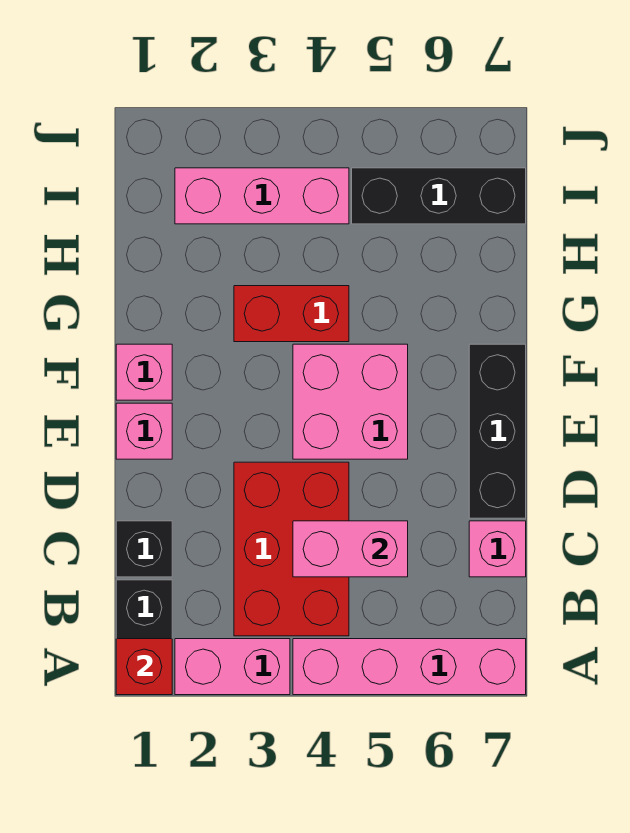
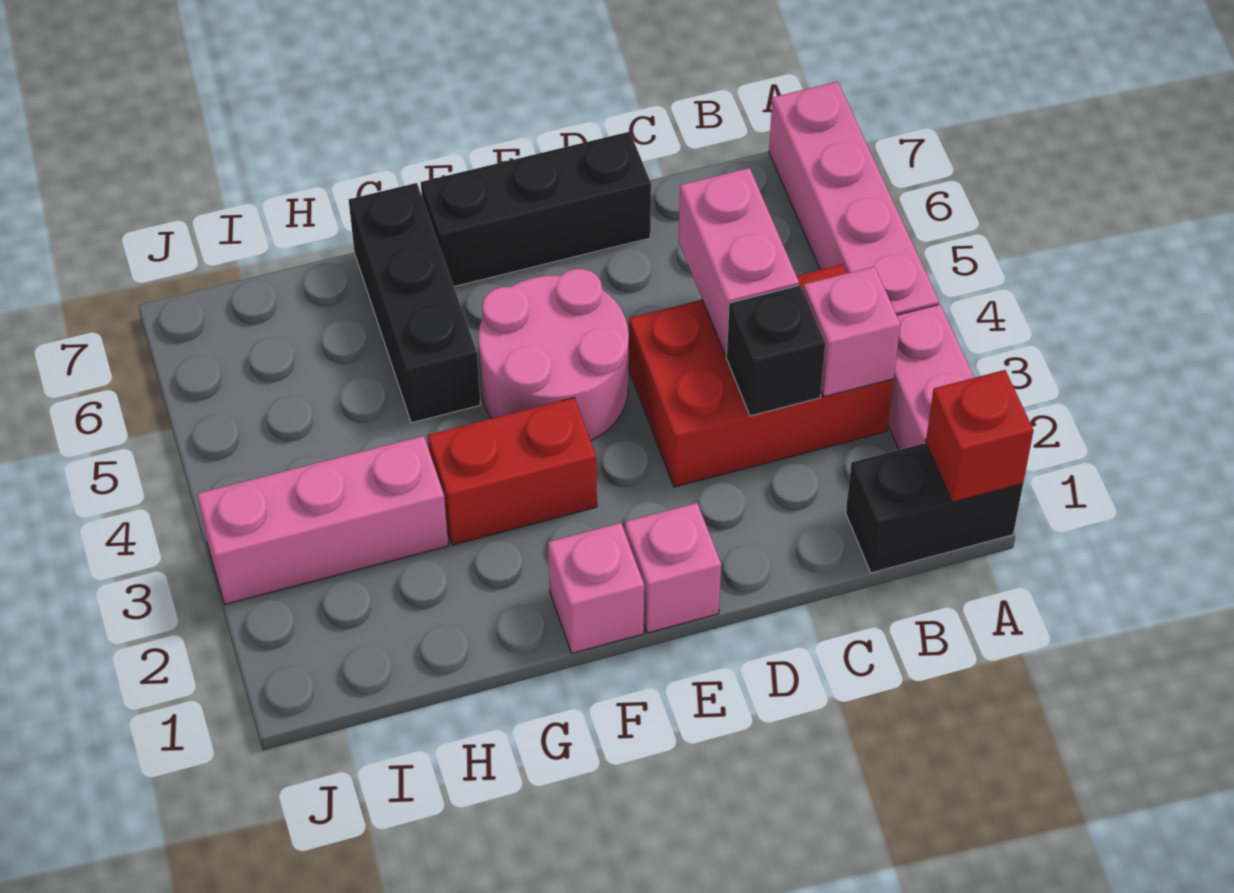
black brick C1 level 1 -> black brick C3 level 2
pink brick C7 level 1 -> pink brick B3 level 2
pink brick E4:F5 level 1 -> pink round brick E4:F5 level 1
red brick G3:G4 level 1 -> red brick F3:G3 level 1
pink brick I2:I4 level 1 -> pink brick H3:J3 level 1
black brick I5:I7 level 1 -> black brick G5:G7 level 1

